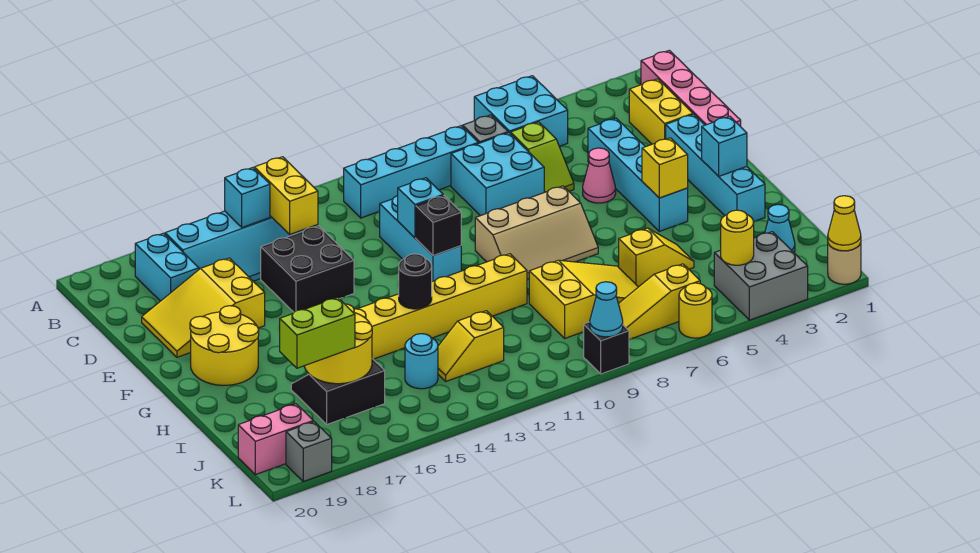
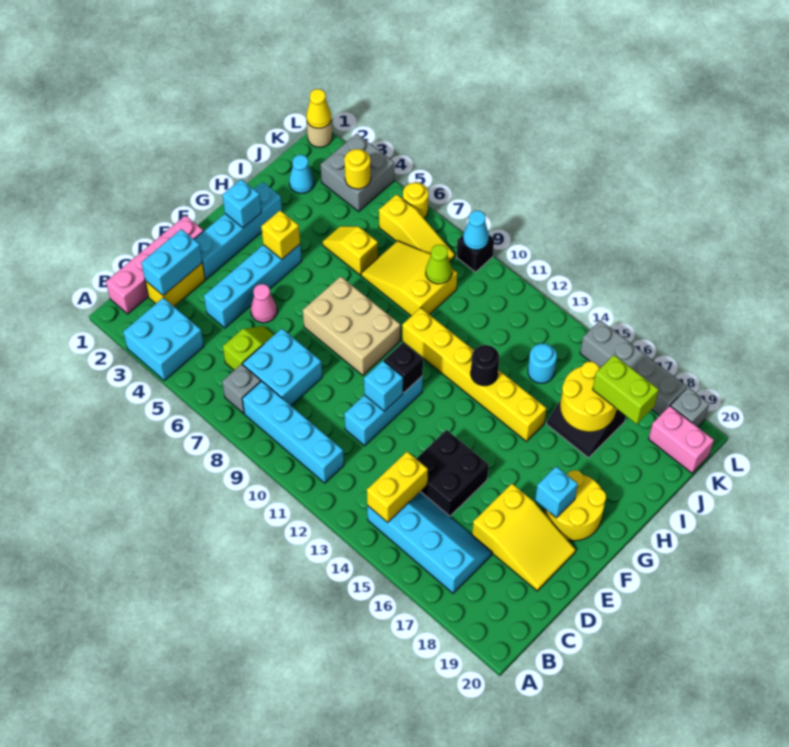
cyan brick A5:B6 level 1 -> cyan brick A3:B4 level 1
cyan brick B15 level 2 -> cyan brick F18 level 2
cyan brick B18:C18 level 1 -> cyan brick C2:D2 level 2
tan slope F7:G9 level 1 top F -> tan brick F7:G9 level 1
none -> lime cone J9 level 2
yellow slope J12:J13 level 1 top 12 -> none
none -> grey brick L15:L18 level 1

